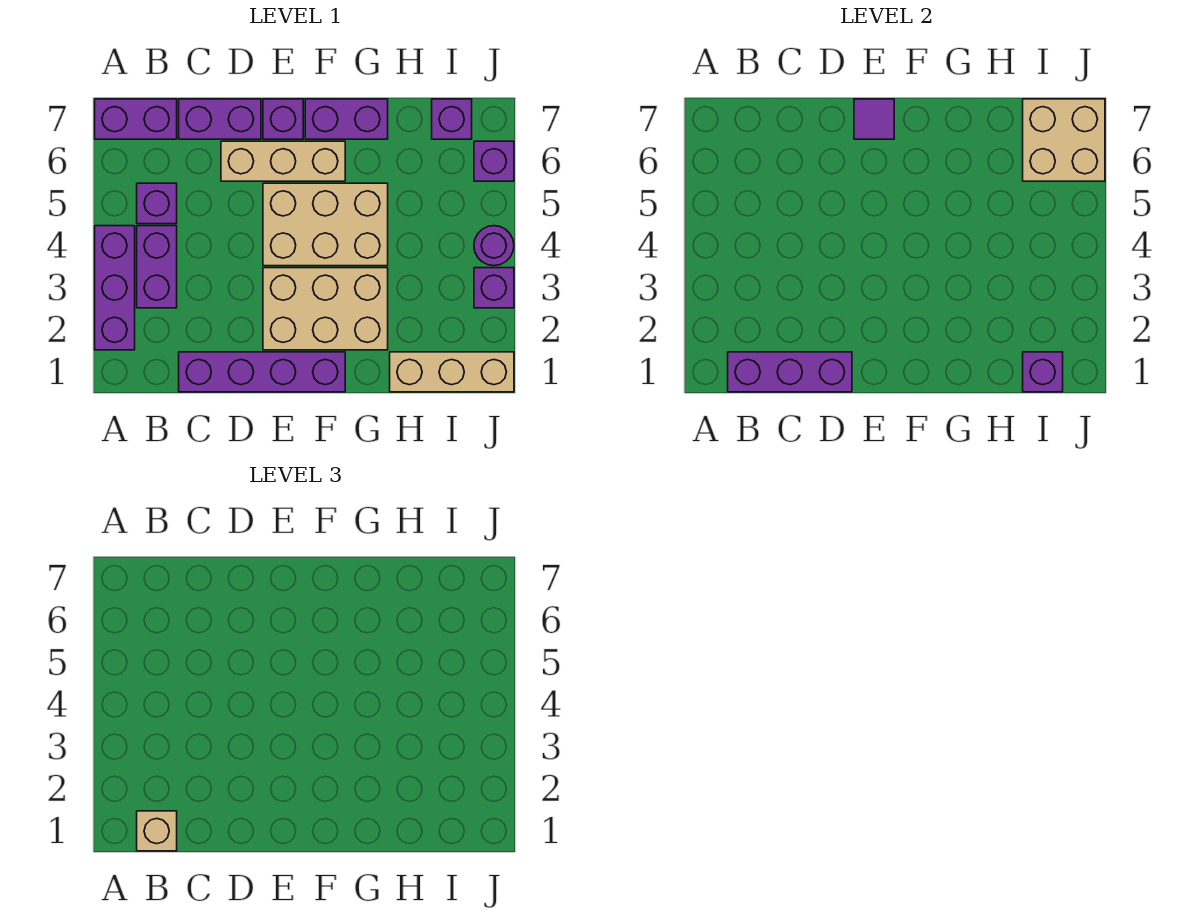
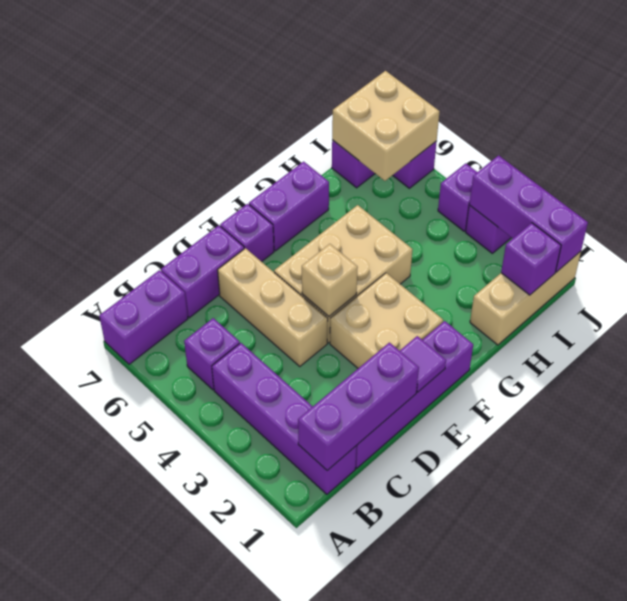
purple brick A2:A4 level 1 -> purple brick J1:J3 level 2
tan brick B1 level 3 -> tan brick E4 level 2
purple brick B3:B4 level 1 -> purple brick B1:B4 level 1
tan brick D6:F6 level 1 -> tan brick D4:D6 level 1
tan brick E2:G3 level 1 -> tan brick E2:F3 level 1
purple tile E7 level 2 -> purple tile E1 level 2
purple round brick J4 level 1 -> purple brick J4 level 1

